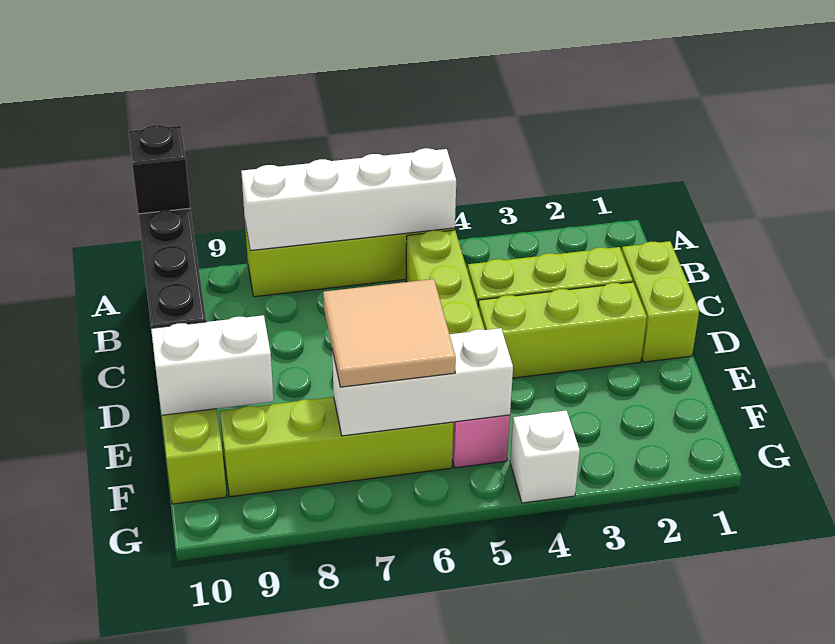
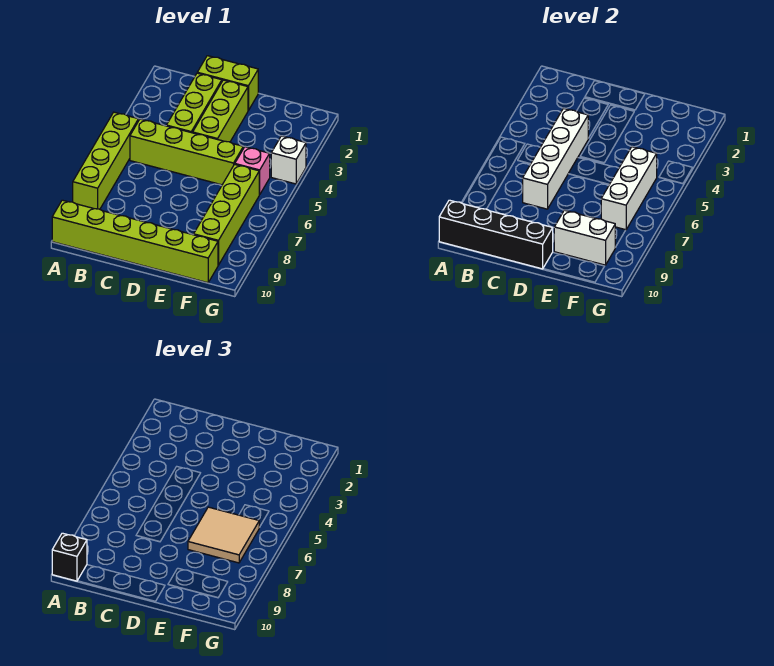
white brick A5:A8 level 2 -> white brick C4:C7 level 2
white brick E9:E10 level 2 -> white brick E9:F9 level 2

